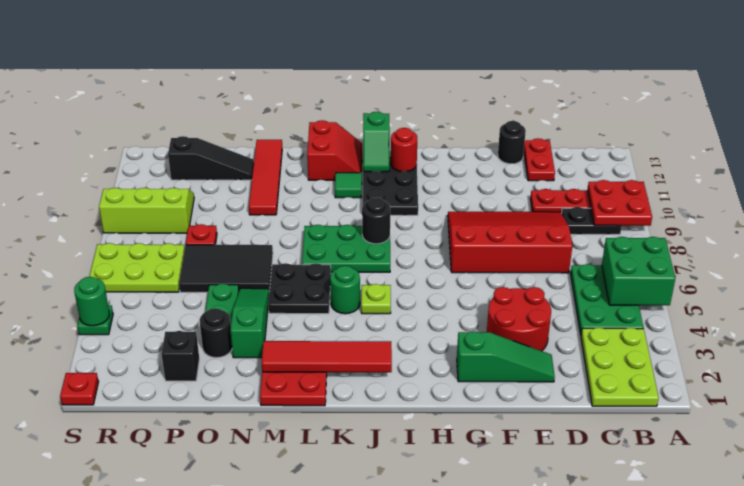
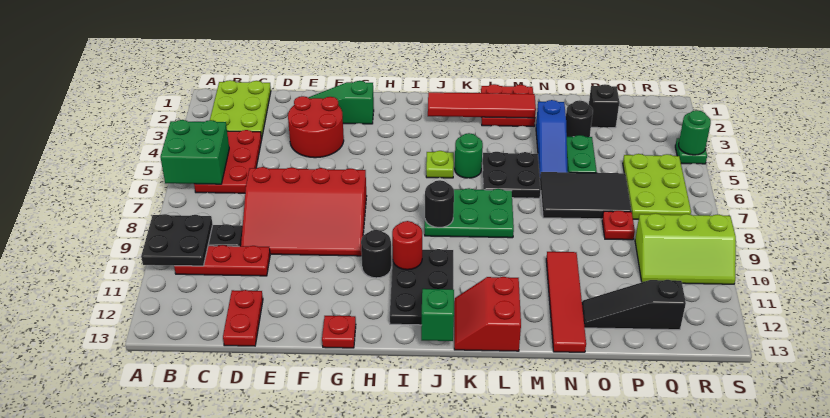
red plate A9:B10 level 2 -> black plate A9:B10 level 2
green plate B4:C6 level 1 -> red plate B4:C6 level 1
black round brick E13 level 1 -> black round brick H10 level 1
red round brick I12 level 2 -> red round brick I10 level 2
green tile K11 level 1 -> none
green slope N3:N5 level 1 top 3 -> blue slope N3:N5 level 1 top 3
lime plate Q6:S7 level 1 -> lime plate Q5:R7 level 1
red plate S1 level 1 -> red plate G13 level 1

